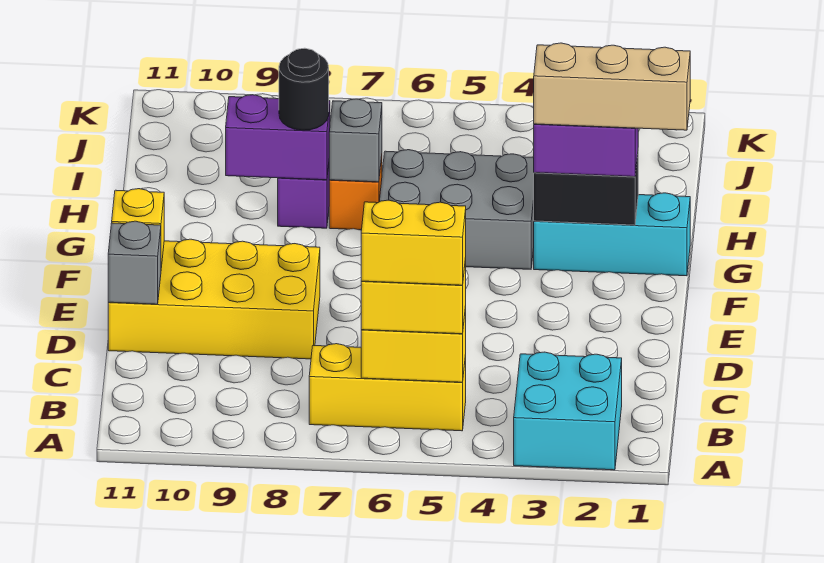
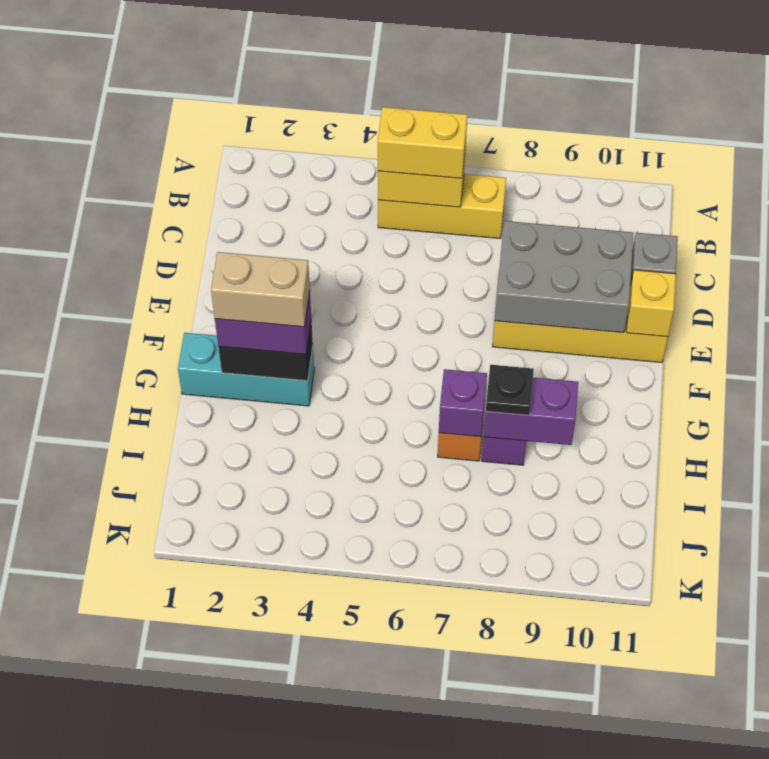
cyan brick A2:B3 level 1 -> none
yellow brick B5:B6 level 4 -> none
tan brick G1:G3 level 4 -> tan brick G2:G3 level 4
grey brick G4:H6 level 1 -> grey brick D8:E10 level 2
grey brick H7 level 2 -> purple brick H7 level 2
black round brick H8 level 3 -> black plate H8 level 3

